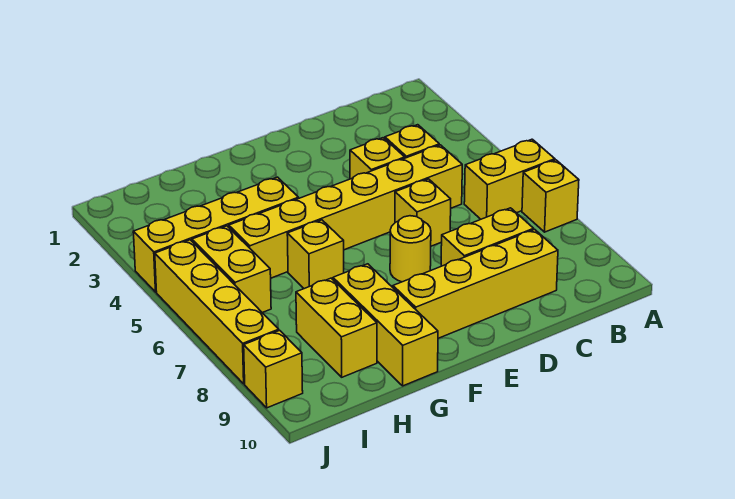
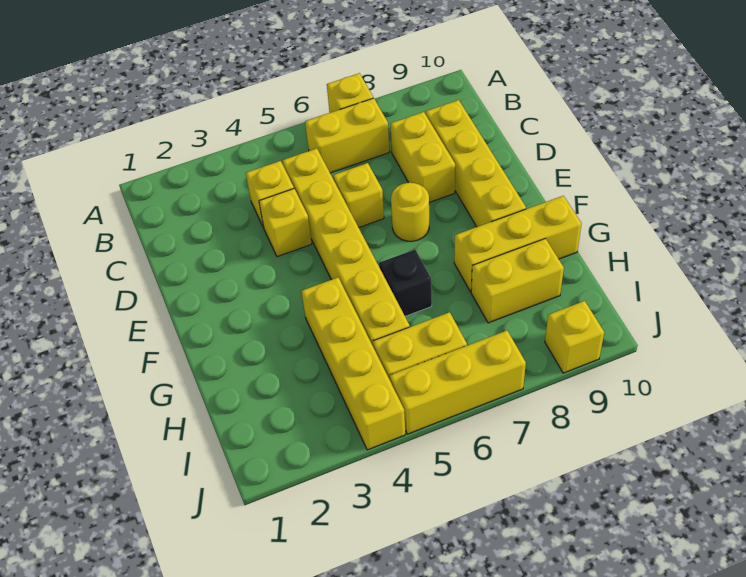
yellow brick A6:B6 level 1 -> yellow brick B6:B7 level 1
yellow brick G6 level 1 -> black brick G6 level 1
yellow brick J5:J8 level 1 -> yellow brick J5:J7 level 1

